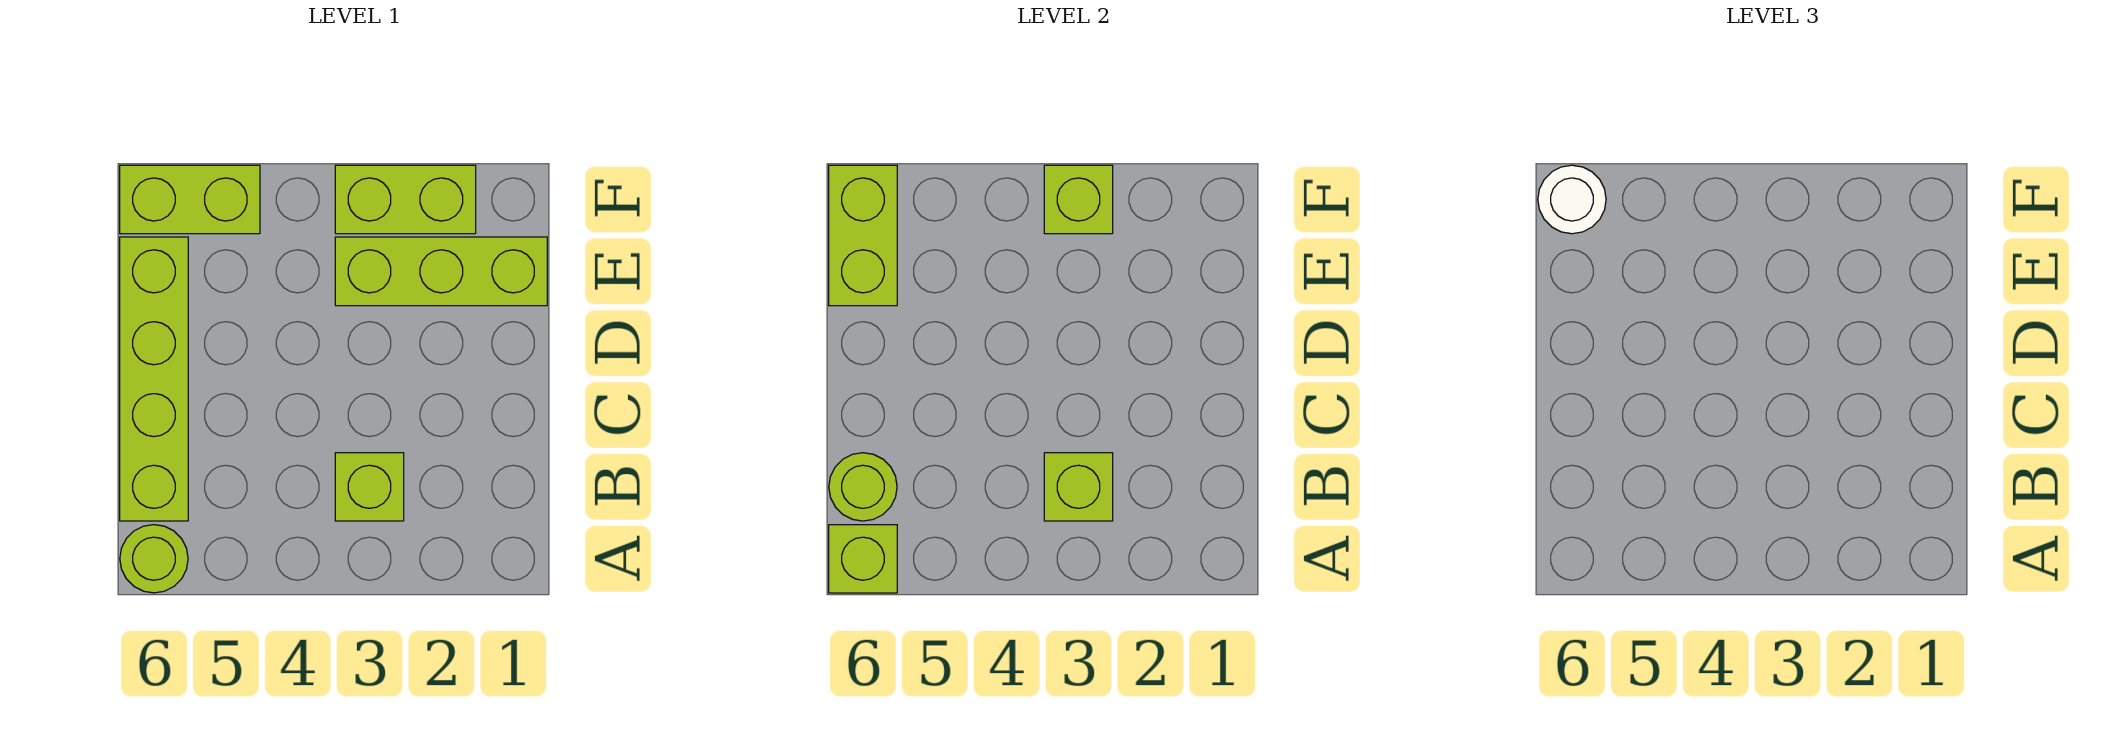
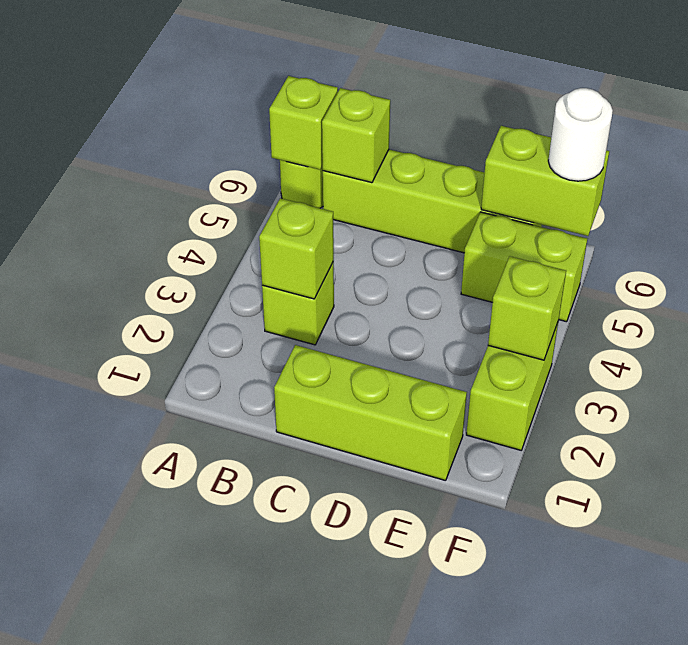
lime round brick B6 level 2 -> lime brick B6 level 2
lime brick E1:E3 level 1 -> lime brick C1:E1 level 1
lime brick F5:F6 level 1 -> lime brick E5:F5 level 1

